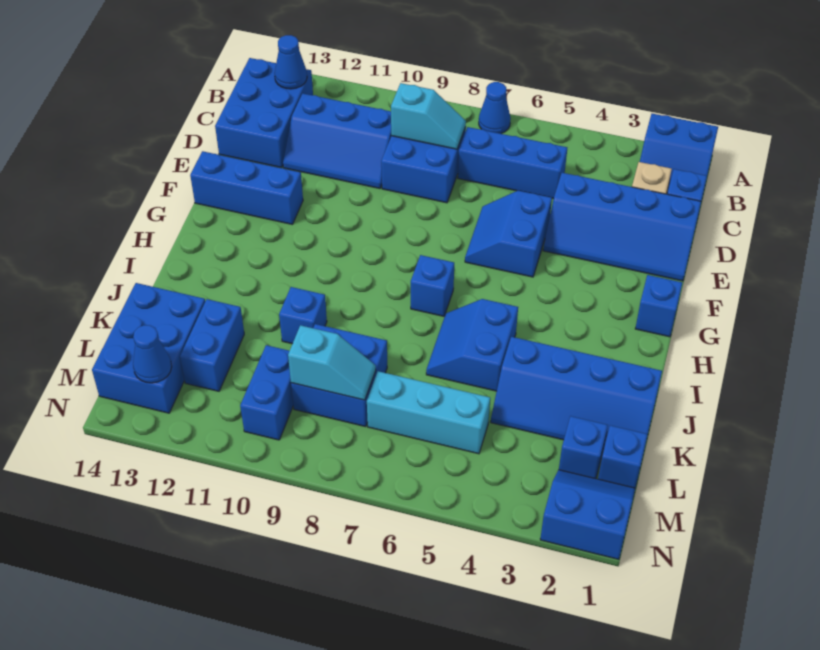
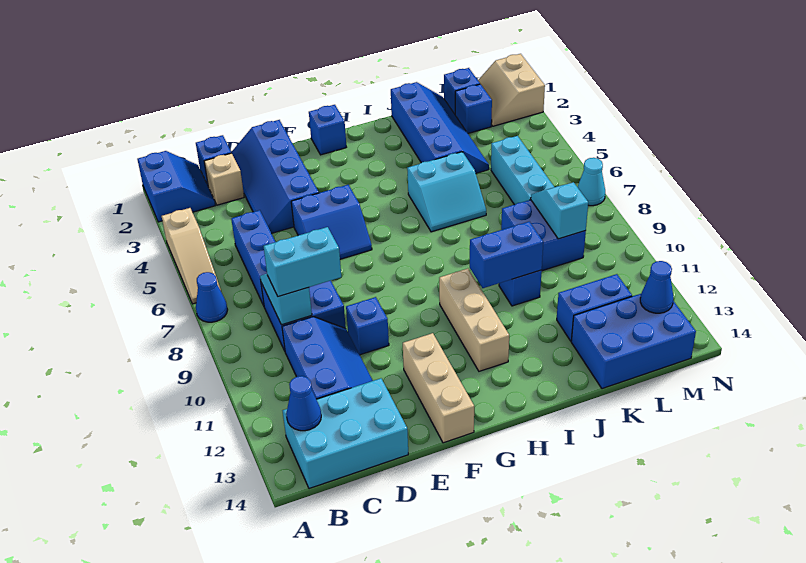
none -> tan slope A4:A6 level 1 top 4
blue brick B13:D14 level 1 -> cyan brick B13:D14 level 1
none -> cyan brick C9:D9 level 3
blue slope D1:E4 level 1 top D -> blue slope D1:E4 level 1 top E
blue brick F12:F14 level 1 -> tan brick F12:F14 level 1
blue brick H7 level 1 -> blue brick E10 level 1
none -> tan brick H10:H12 level 1
blue slope I5:J6 level 1 top 5 -> cyan slope I5:J6 level 1 top 5
blue brick L10:M10 level 1 -> blue brick I10:J10 level 2
blue slope M1:N2 level 1 top N -> tan slope M1:N2 level 1 top N
none -> cyan cone N7 level 1

